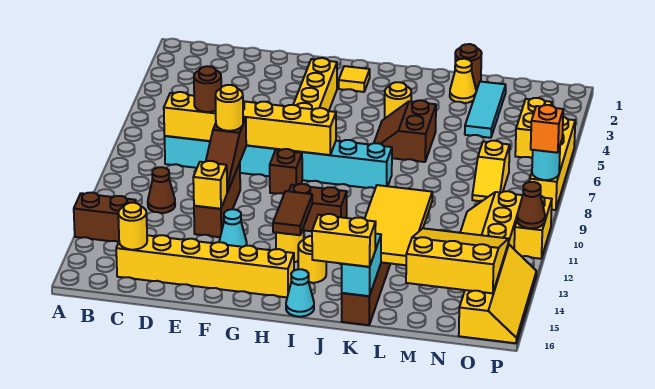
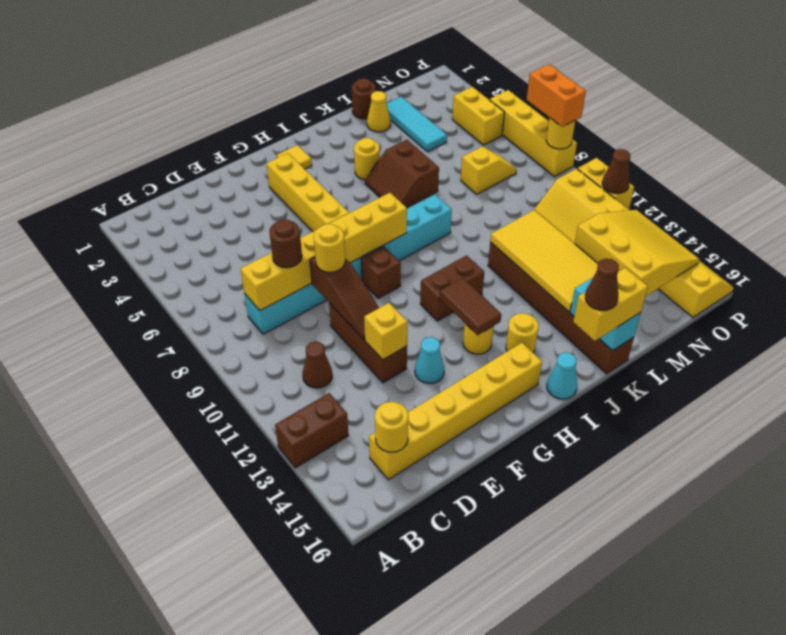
none -> brown cone J16 level 4
yellow slope M13:O15 level 2 top 15 -> yellow slope M13:O15 level 2 top M
yellow slope N7:N8 level 1 top 7 -> yellow slope M7:N7 level 1 top M
cyan round brick P8 level 2 -> yellow round brick P8 level 2
orange brick P8 level 3 -> orange brick P7:P8 level 3

